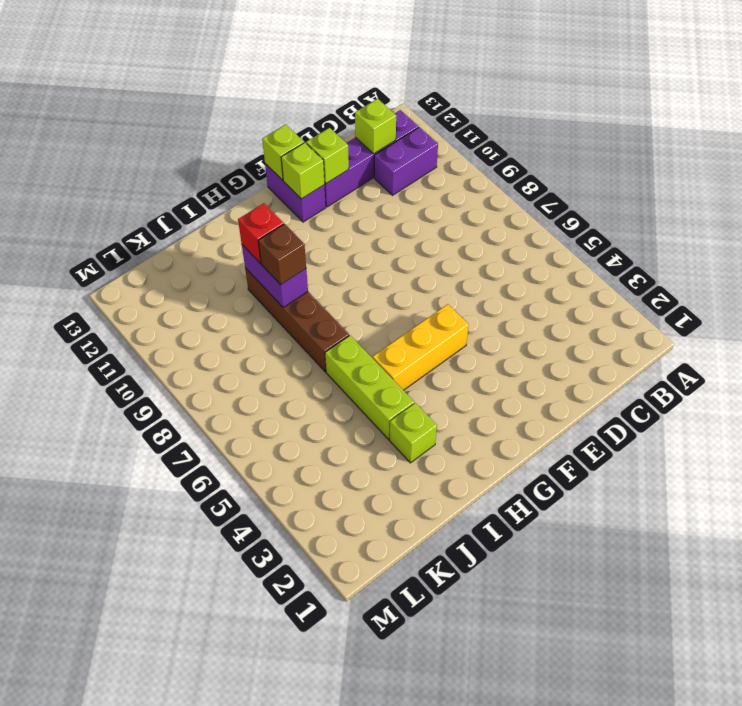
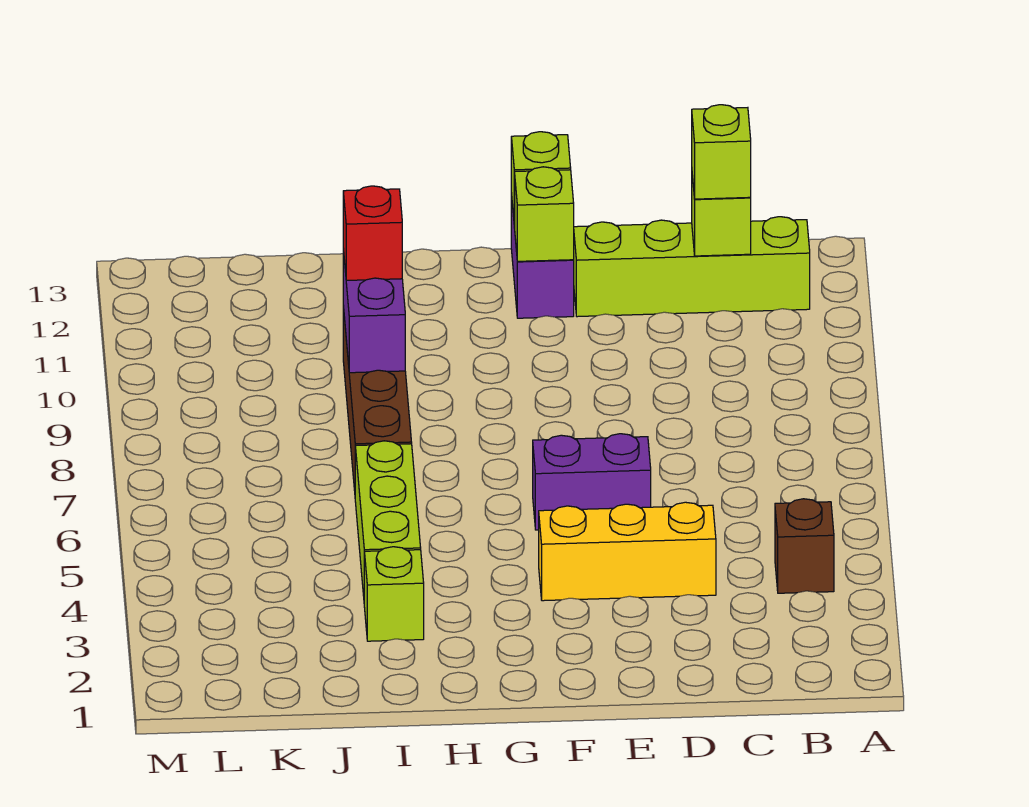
purple brick B11:C11 level 1 -> purple brick E6:F6 level 1
purple brick B12:E12 level 1 -> lime brick B12:E12 level 1
lime brick E12 level 2 -> lime brick C12 level 3
yellow brick F5:H5 level 1 -> yellow brick D4:F4 level 1
brown brick I9 level 3 -> brown brick B4 level 1

